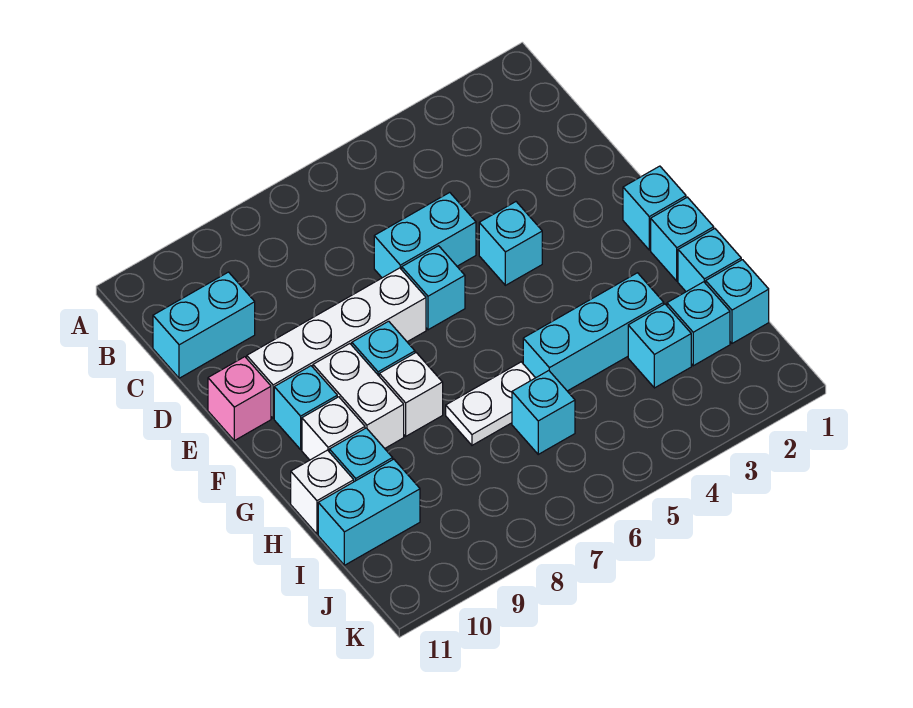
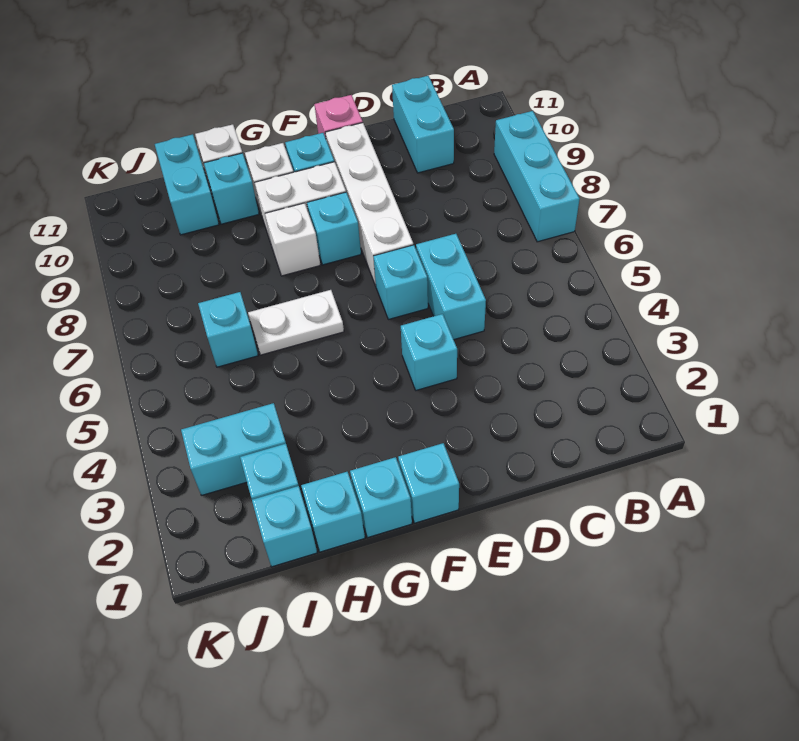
cyan brick H3:H5 level 1 -> cyan brick A7:A9 level 1
white plate H6:H7 level 1 -> white plate G6:H6 level 1
cyan brick I3 level 1 -> cyan brick I3:J3 level 1

